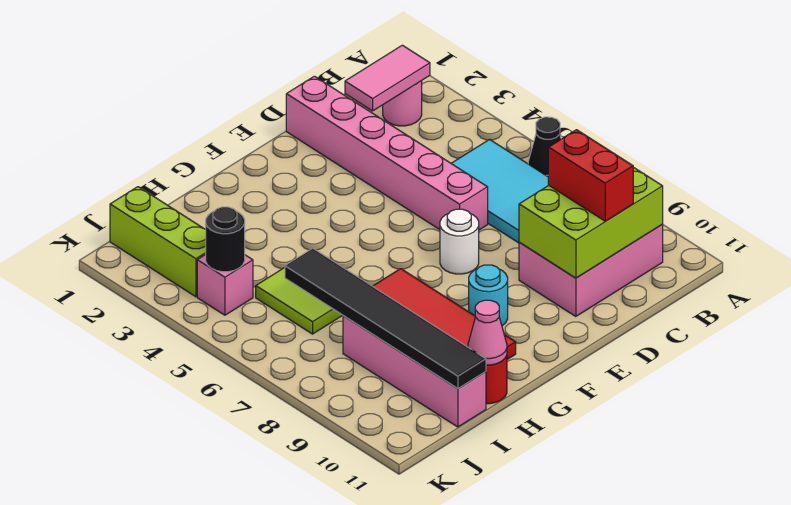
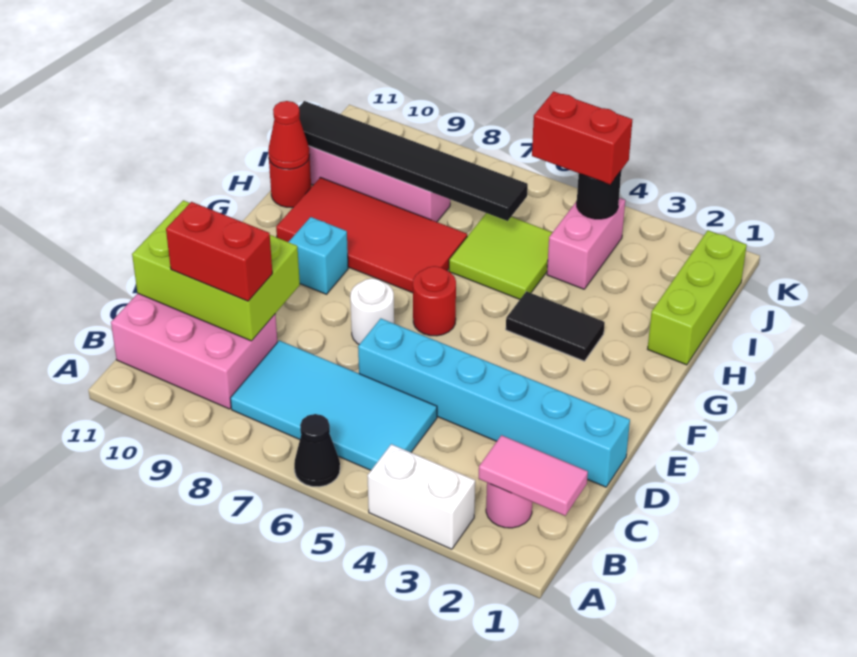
none -> white brick A3:A4 level 1
pink tile B2:C2 level 2 -> pink tile B1:B2 level 2
pink brick B9:D10 level 1 -> pink brick B9:C11 level 1
lime brick B9:D10 level 2 -> lime brick C9:D11 level 2
pink brick D1:D6 level 1 -> cyan brick D1:D6 level 1
none -> red round brick F6 level 1
cyan round brick F9 level 1 -> cyan brick F9 level 1
none -> black tile G3:G4 level 1
pink cone H11 level 2 -> red cone H11 level 2
lime brick J1:J3 level 1 -> lime brick H1:J1 level 1
pink brick J4 level 1 -> pink brick I4:J4 level 1
none -> red brick J4:J5 level 3

